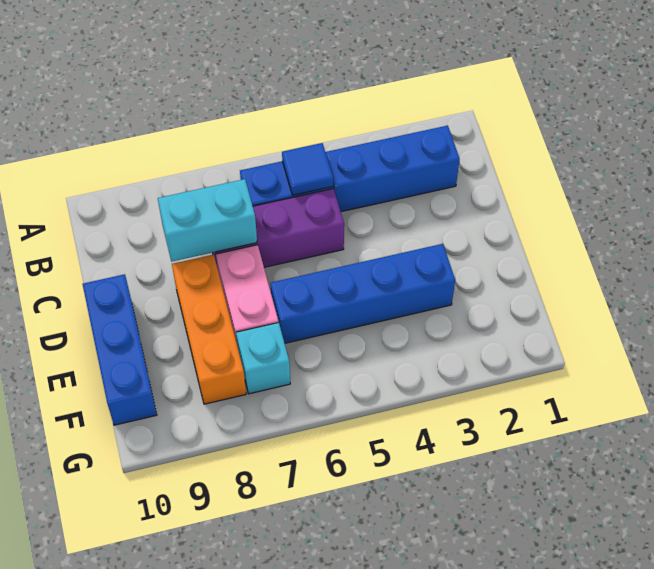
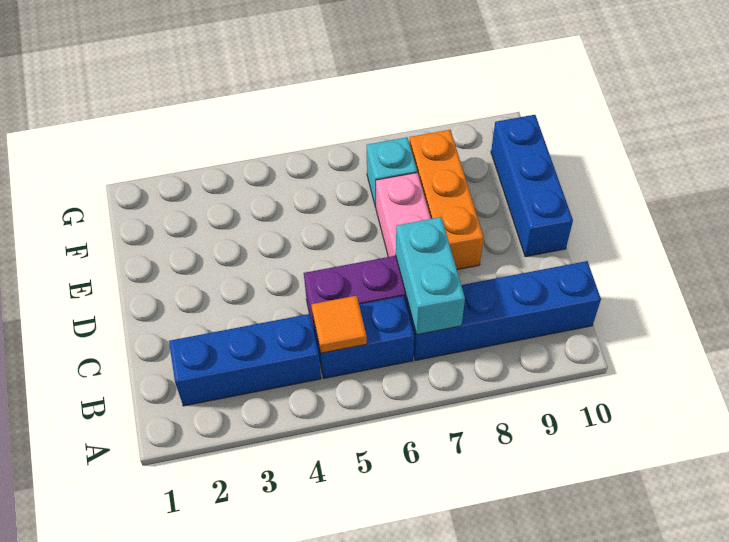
blue tile B5 level 2 -> orange tile B5 level 2
cyan brick C7:C8 level 2 -> cyan brick B7:C7 level 2
blue brick E3:E6 level 1 -> blue brick B7:B10 level 1

